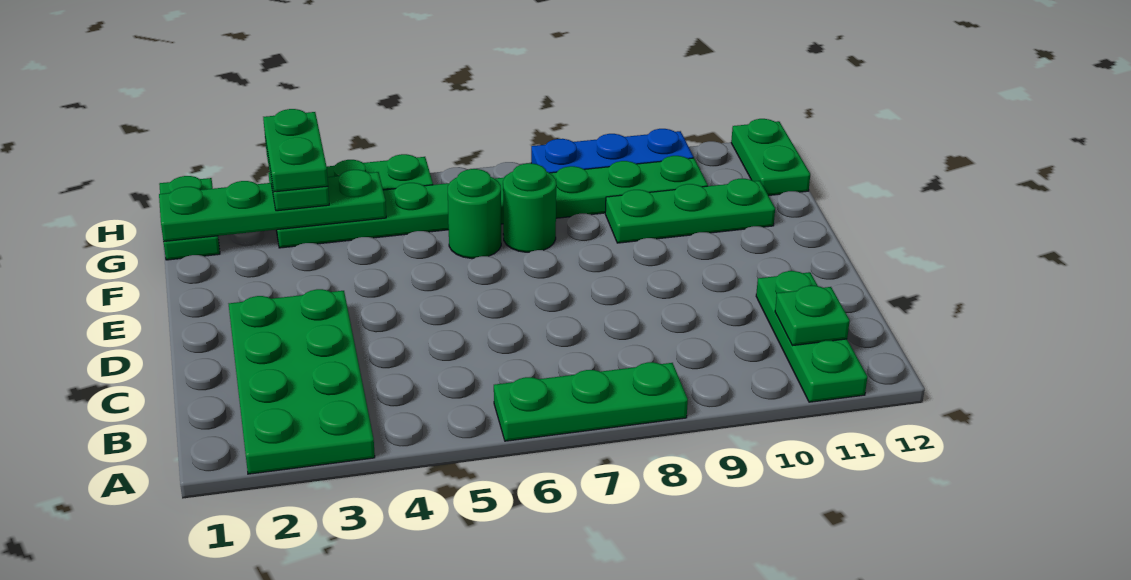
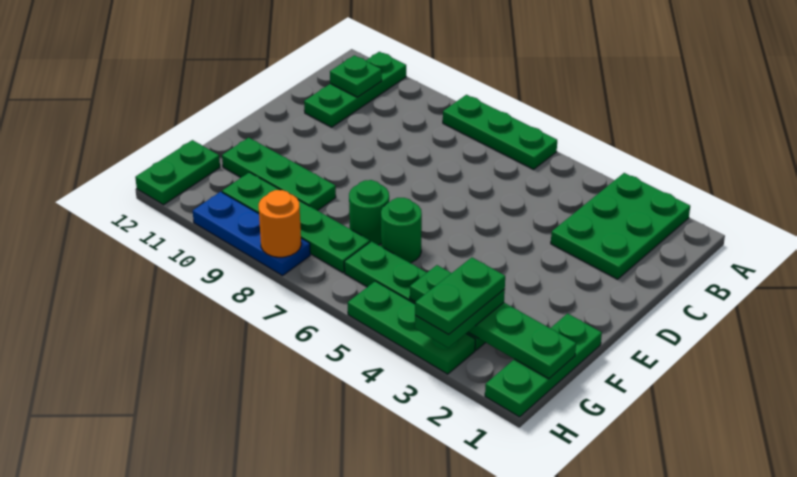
green plate A2:D3 level 1 -> green plate A2:C3 level 1
green plate G1:H1 level 1 -> green plate F1:H1 level 1
none -> orange round brick H8 level 2

